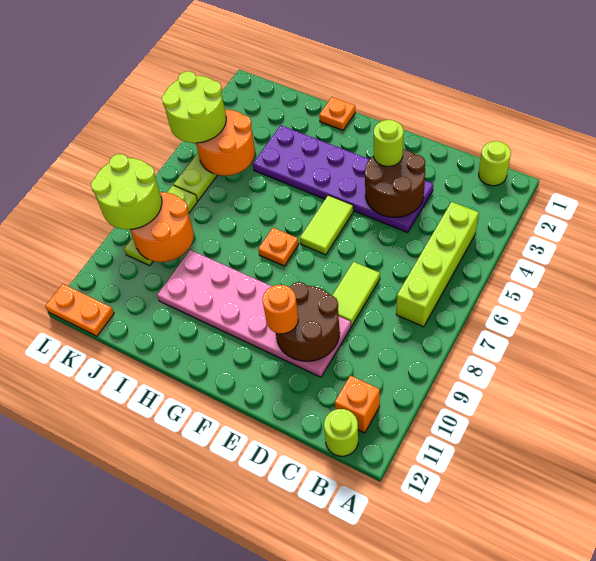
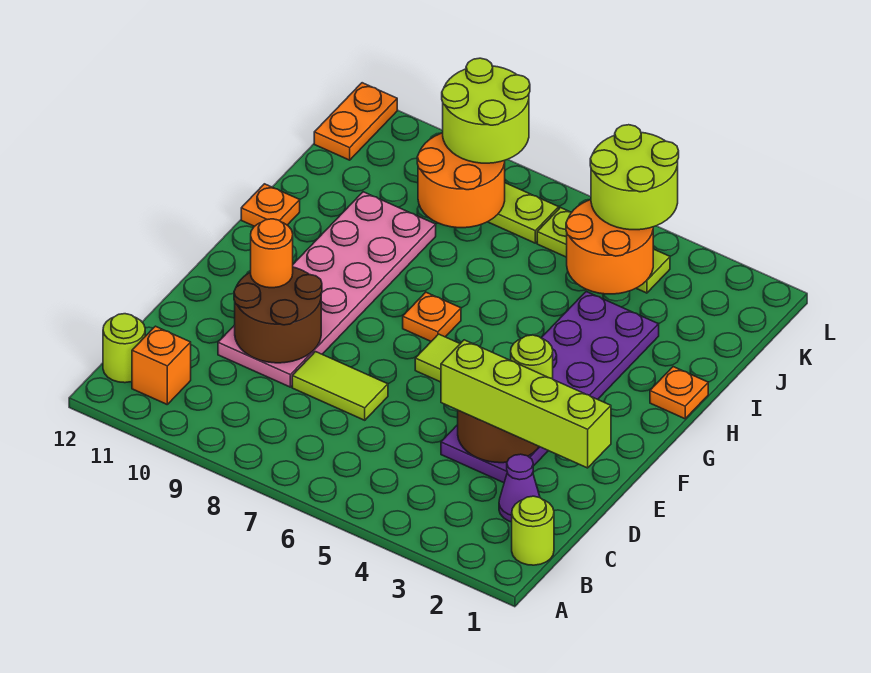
lime brick B4:B7 level 1 -> lime brick D1:D4 level 3
none -> purple cone C2 level 1
none -> orange plate H12 level 1

